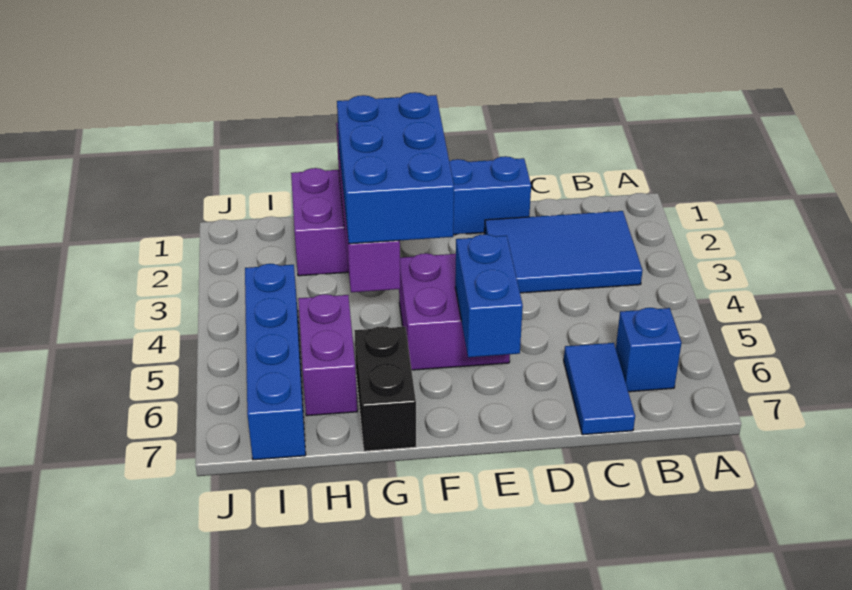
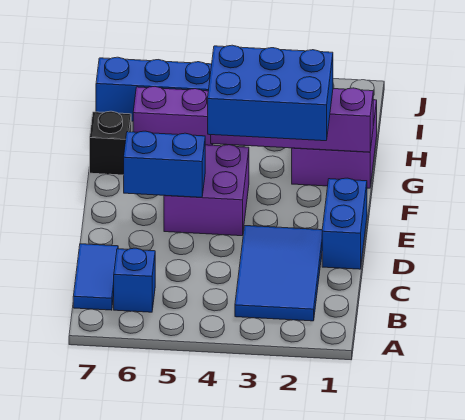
blue tile C6:C7 level 1 -> blue tile B7:C7 level 1
black brick G6:G7 level 1 -> black brick G7 level 1

